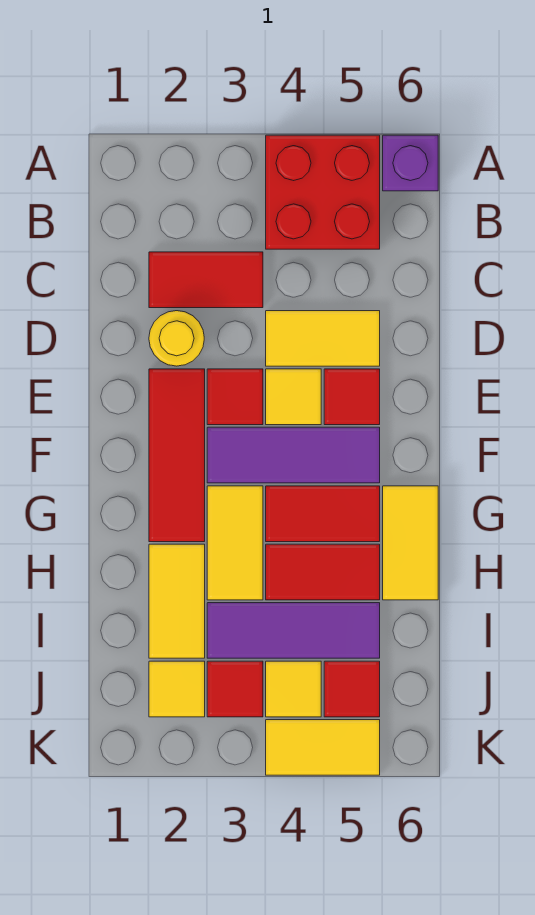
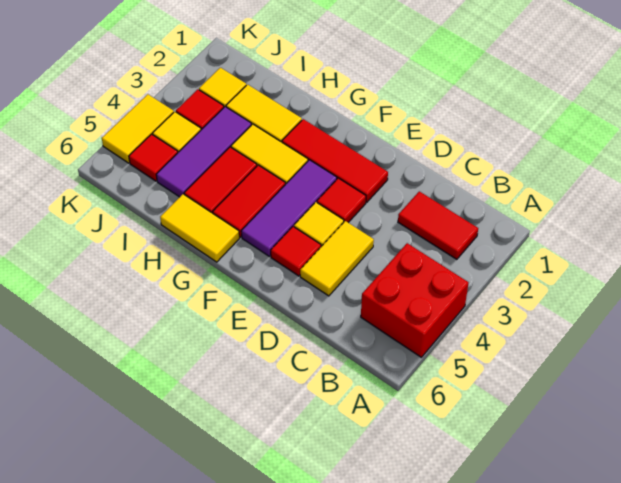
purple brick A6 level 1 -> none
red tile C2:C3 level 1 -> red tile B2:C2 level 1
yellow round brick D2 level 1 -> none

